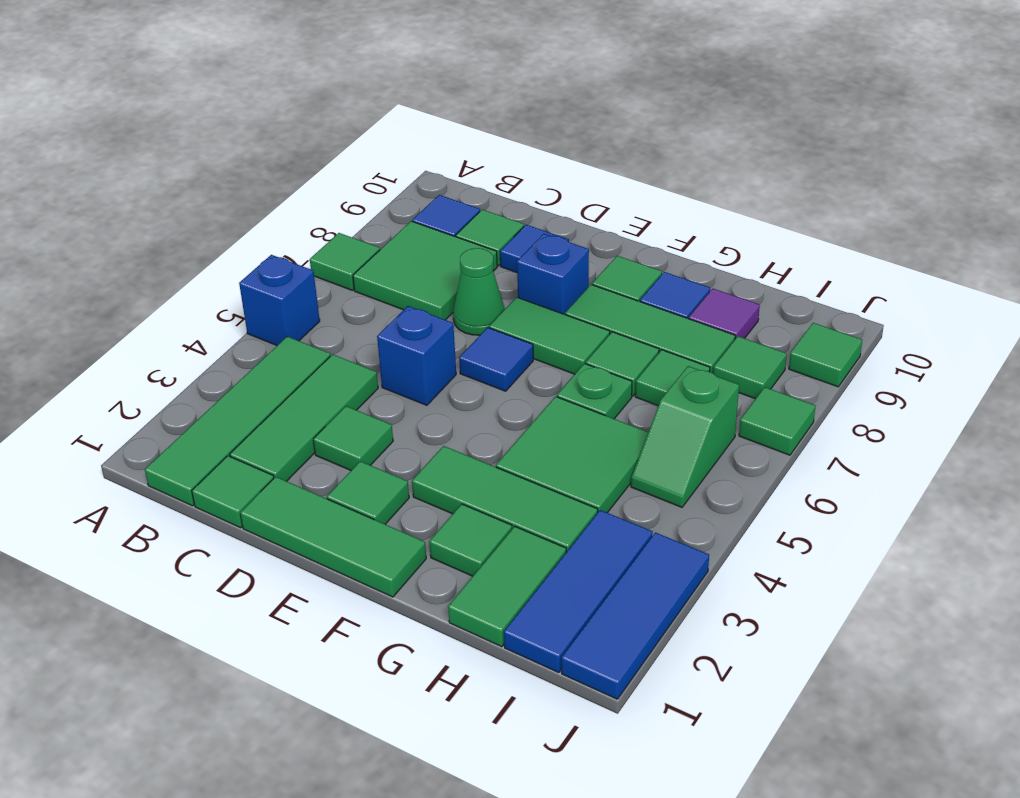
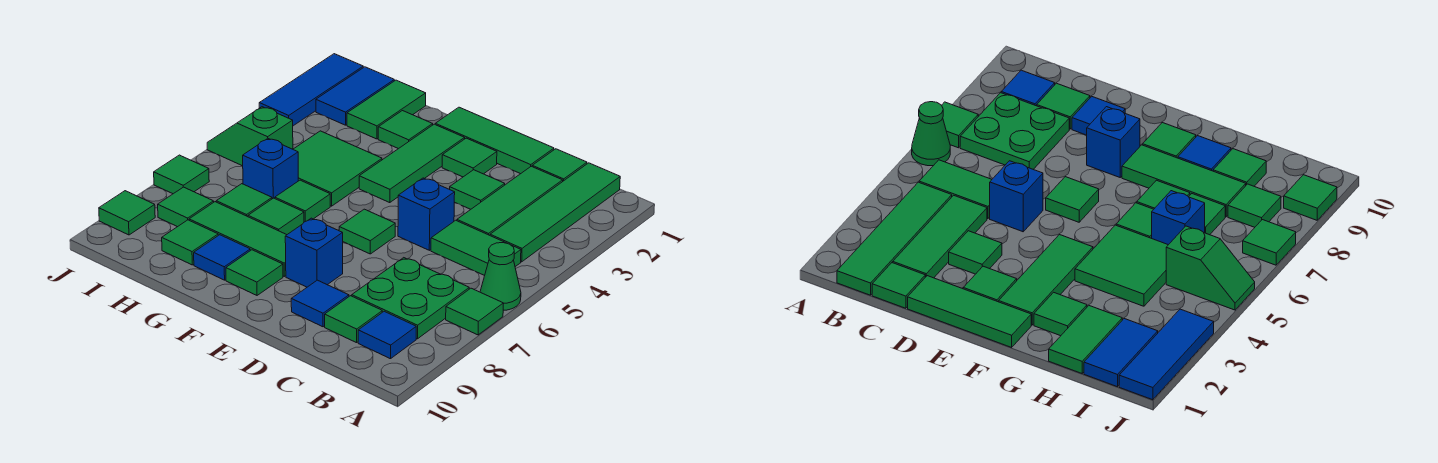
blue brick A5 level 1 -> blue brick H6 level 1
green tile B7:C8 level 1 -> green plate B7:C8 level 1
green cone D7 level 1 -> green cone A6 level 1
blue tile E6 level 1 -> green tile E6 level 1
green tile E7:F7 level 1 -> green tile B5:C5 level 1
green tile F3:H3 level 1 -> green tile F2:F4 level 1
green plate G6 level 1 -> green tile G6 level 1
purple tile H9 level 1 -> green tile H9 level 1
blue tile I1:I3 level 1 -> blue tile I1:I2 level 1
green slope I5:I6 level 1 top 6 -> green slope I5:J5 level 1 top I

